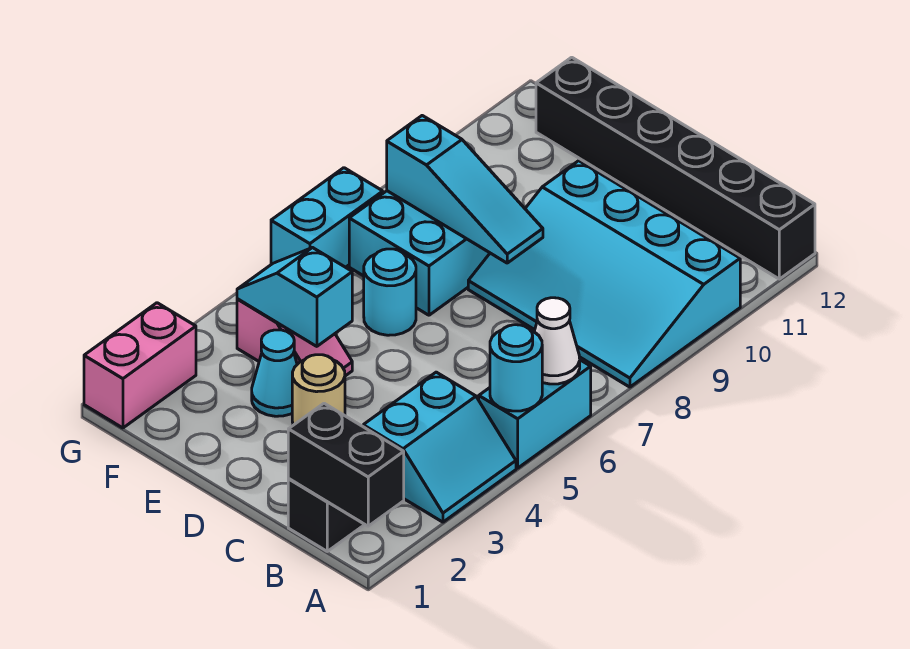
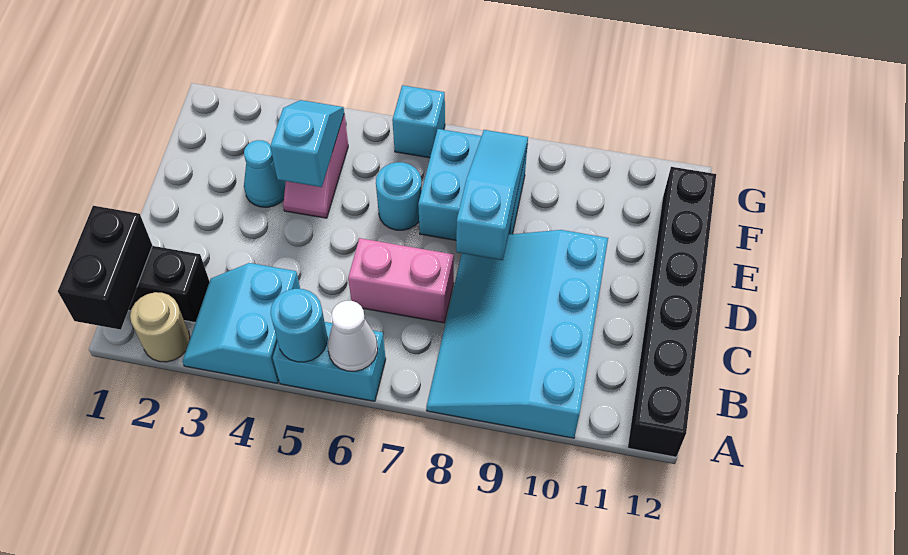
cyan slope A3:B4 level 1 top B -> cyan slope A3:B4 level 1 top 4
tan round brick D3 level 1 -> tan round brick A2 level 1
cyan slope D8:F8 level 2 top F -> cyan slope D8:F8 level 2 top D
pink brick G1:G2 level 1 -> pink brick C6:C7 level 1
cyan brick G6:G7 level 1 -> cyan brick G6 level 1

